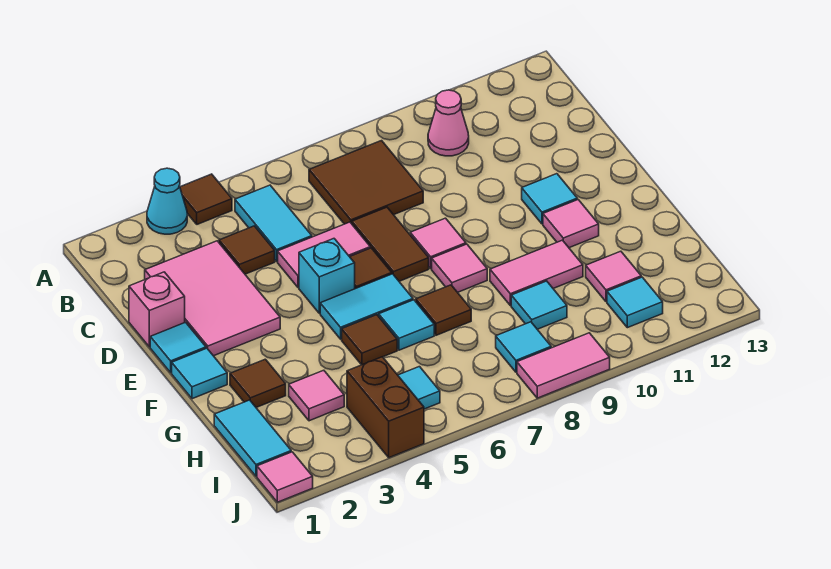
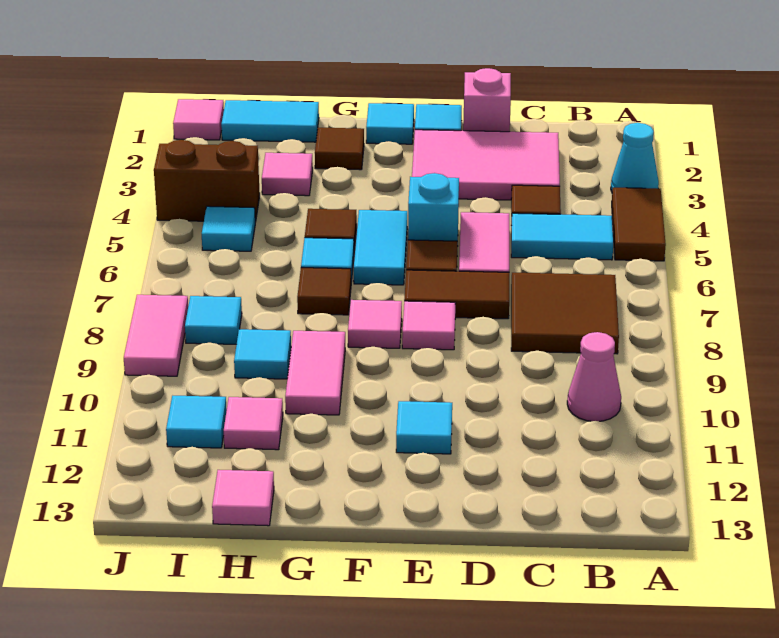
brown tile A4 level 1 -> brown tile A4:A5 level 1
pink tile F11 level 1 -> pink tile H13 level 1

